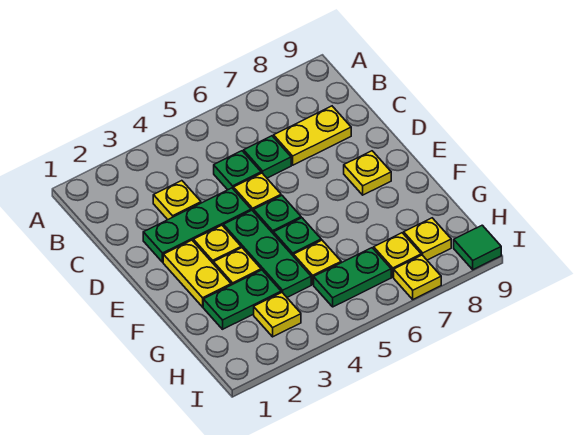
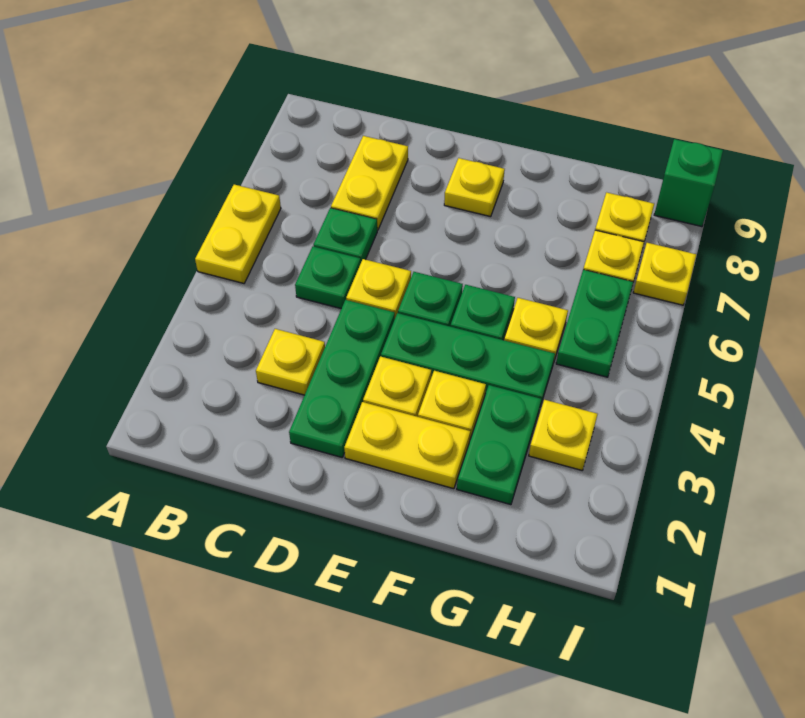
none -> yellow plate A5:A6 level 1
green tile I9 level 1 -> green brick I9 level 1

